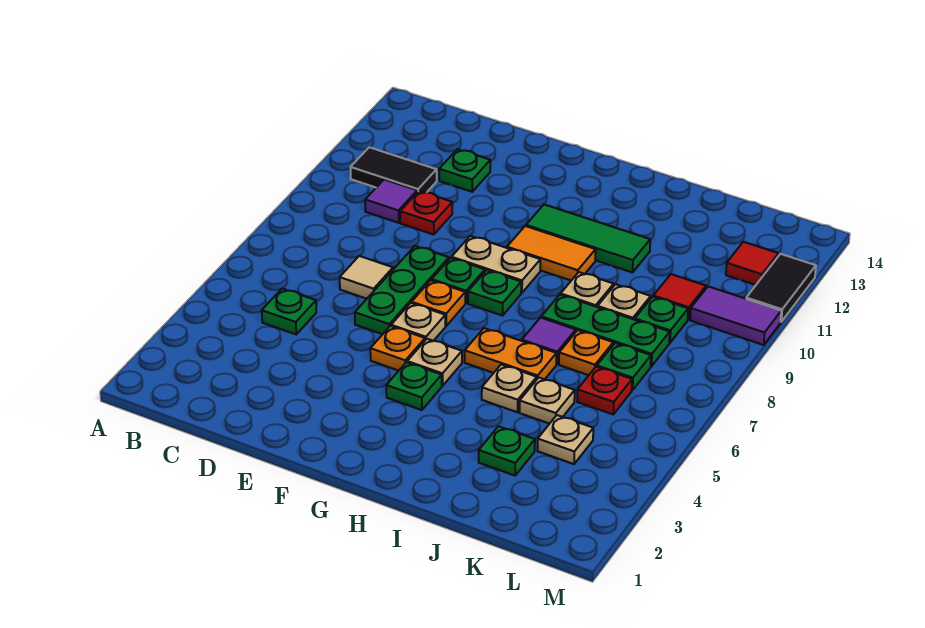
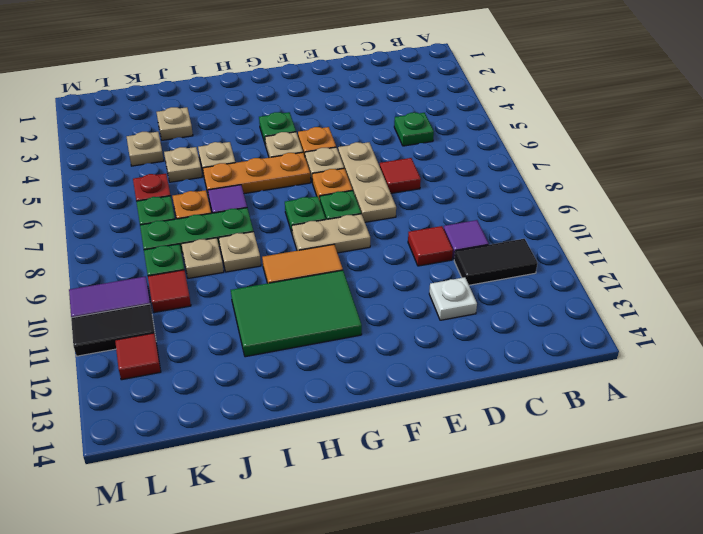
tan tile D7 level 1 -> red tile D7 level 1
red plate D10 level 1 -> red tile D10 level 1
green plate D12 level 1 -> white plate D12 level 1
green plate E6:E8 level 1 -> tan plate E6:E8 level 1
green tile G11:I11 level 1 -> green tile G11:I12 level 1
orange plate H6:I6 level 1 -> orange plate G6:I6 level 1
green plate J3 level 1 -> tan plate J3 level 1
black tile M11:M12 level 1 -> black tile L11:M11 level 1

